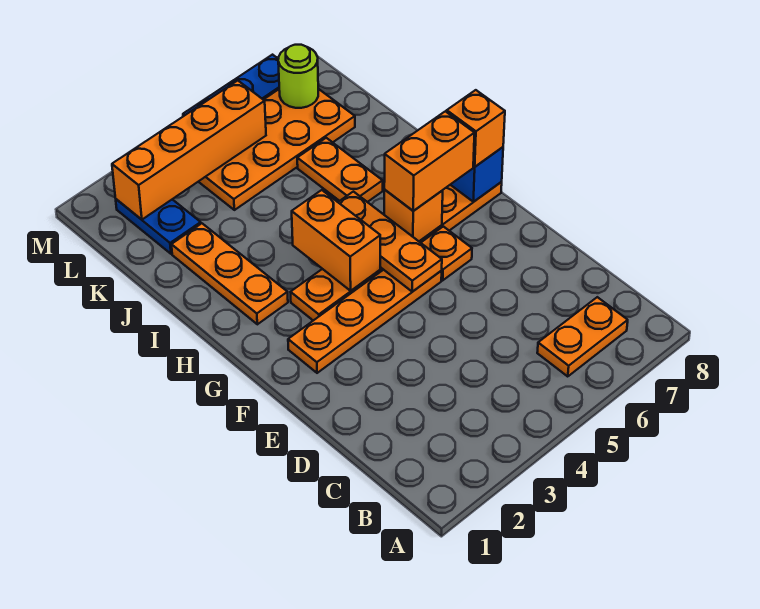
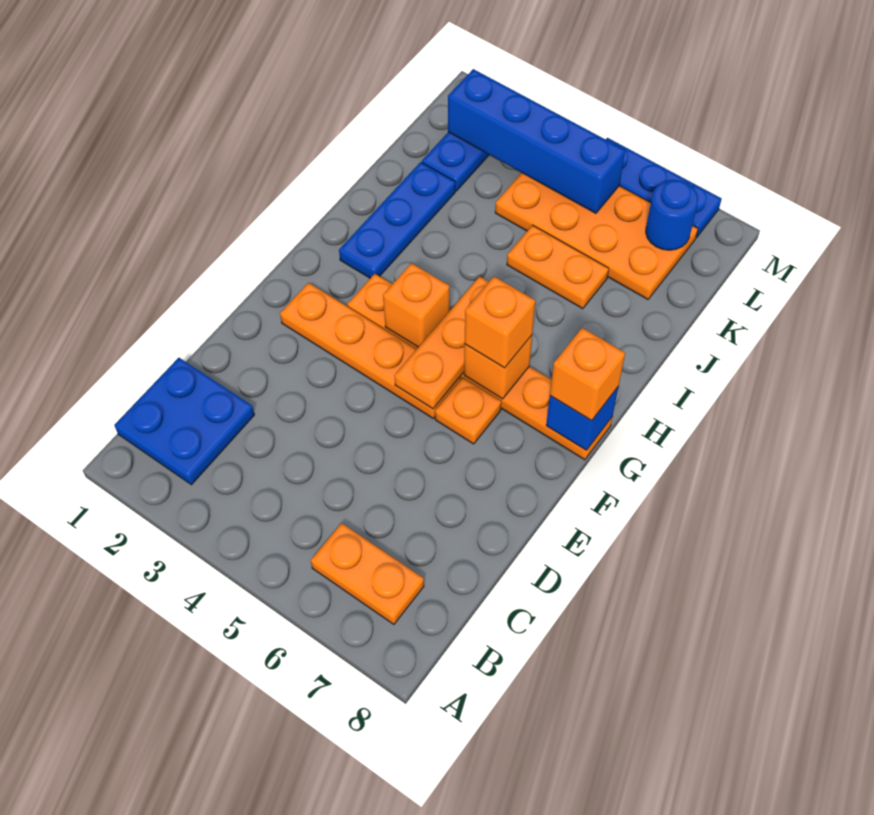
none -> blue plate B1:C2 level 1
orange brick G4:H4 level 2 -> orange brick G4 level 2
orange brick G6:G7 level 3 -> orange brick G6 level 3
orange plate H2:J2 level 1 -> blue plate H2:J2 level 1
orange plate I6:J6 level 1 -> orange plate J5:J6 level 1
orange brick L2:L5 level 2 -> blue brick L2:L5 level 2
lime round brick L7 level 2 -> blue round brick L7 level 2

